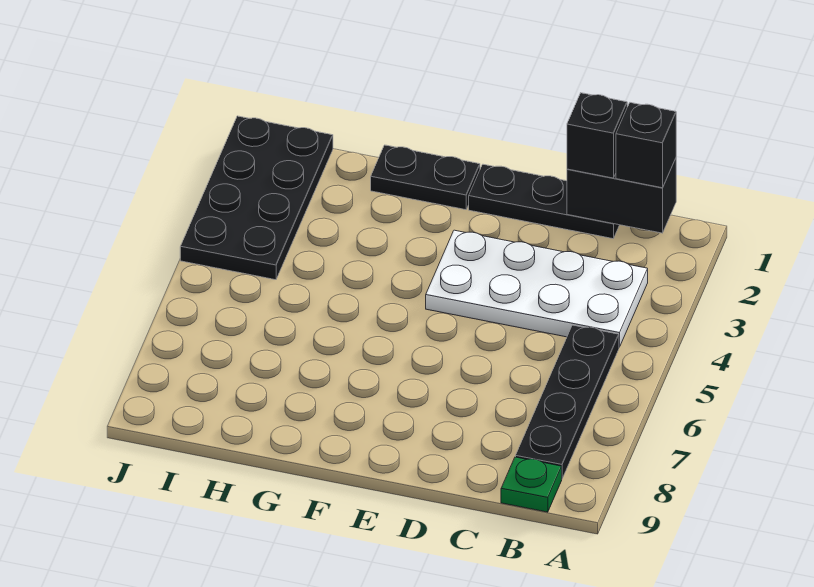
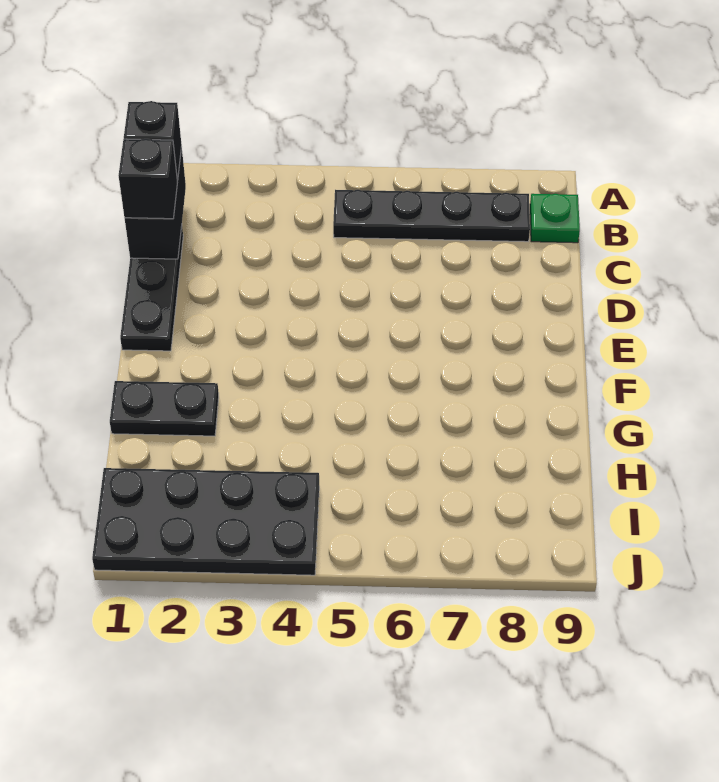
white plate B3:E4 level 1 -> none
black plate F1:G1 level 1 -> black plate G1:G2 level 1

